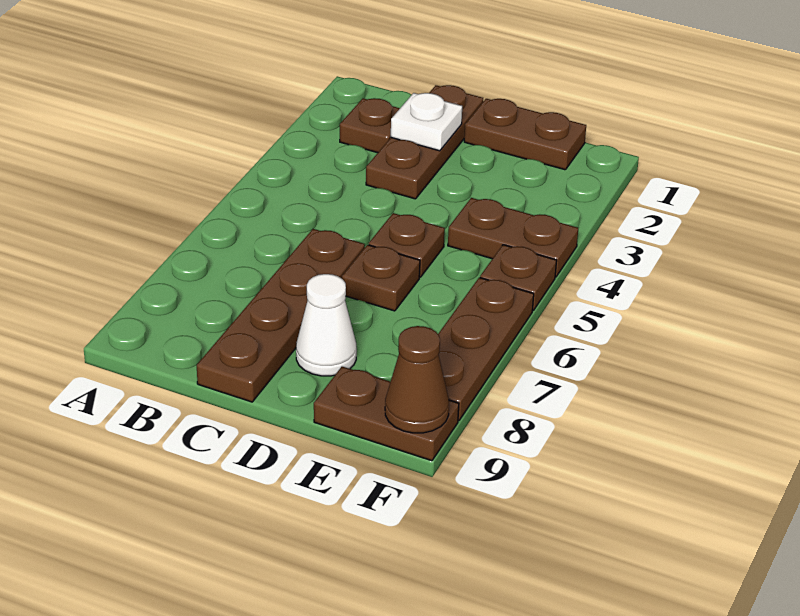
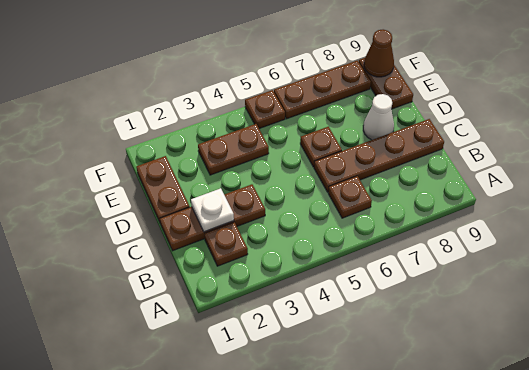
brown plate D5 level 1 -> brown plate B6 level 1
brown plate E4:F4 level 1 -> brown plate E3:E4 level 1

